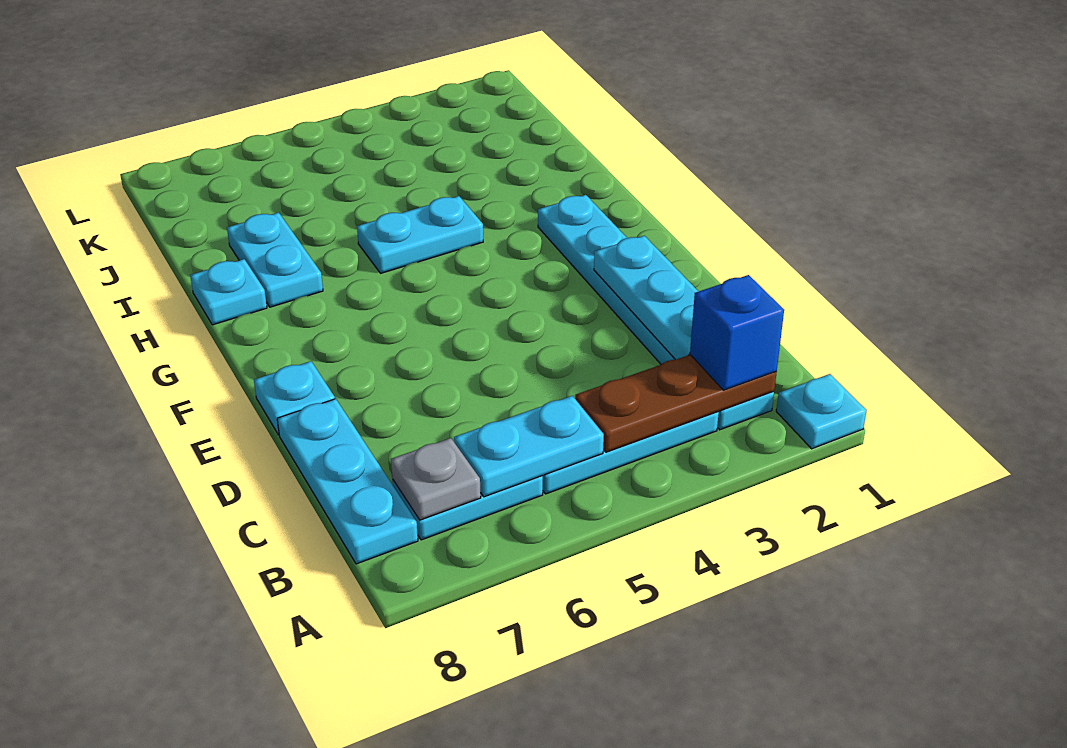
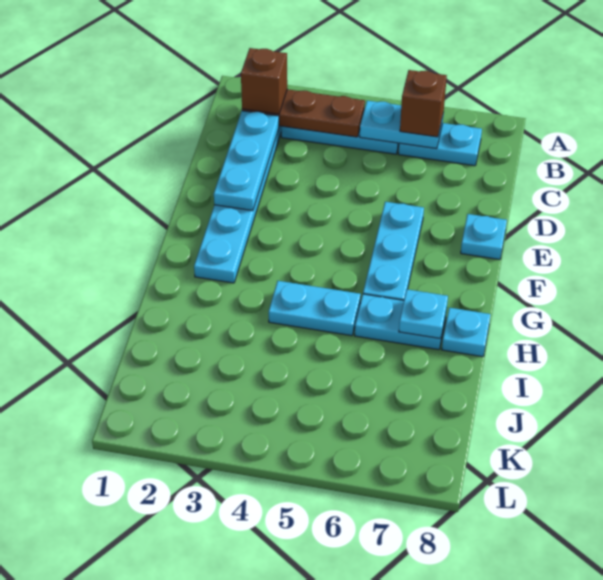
cyan plate A1 level 1 -> cyan plate H7 level 2
blue brick B2 level 3 -> brown brick B2 level 3
none -> brown brick B6 level 3
grey plate B7 level 2 -> none
cyan plate B8:D8 level 1 -> cyan plate E6:G6 level 1
cyan plate H7:I7 level 1 -> cyan plate H6:H7 level 1

